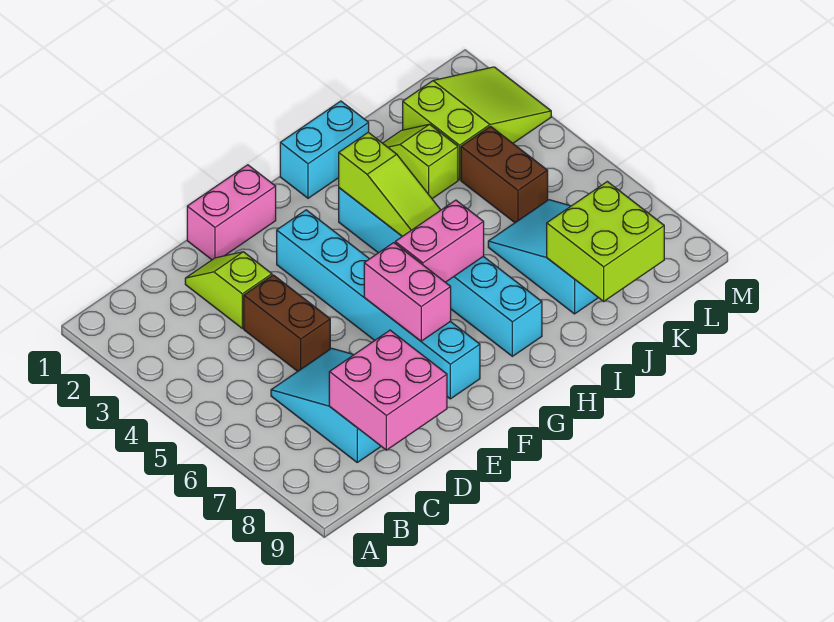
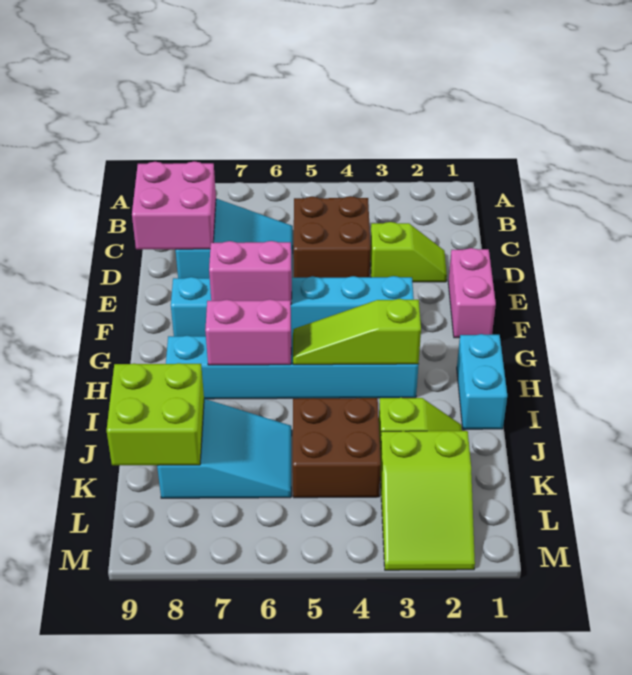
brown brick D4:D5 level 1 -> brown brick C4:D5 level 1
pink brick G6:H6 level 2 -> pink brick H6:H7 level 2
brown brick K4:K5 level 1 -> brown brick J4:K5 level 1

